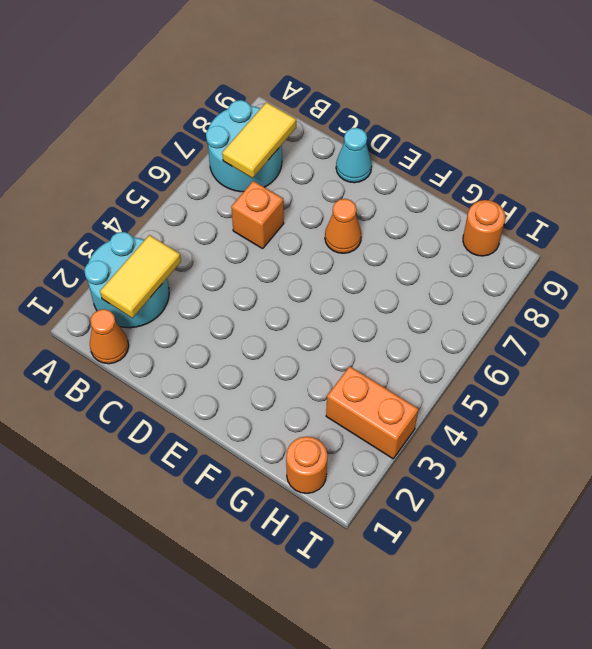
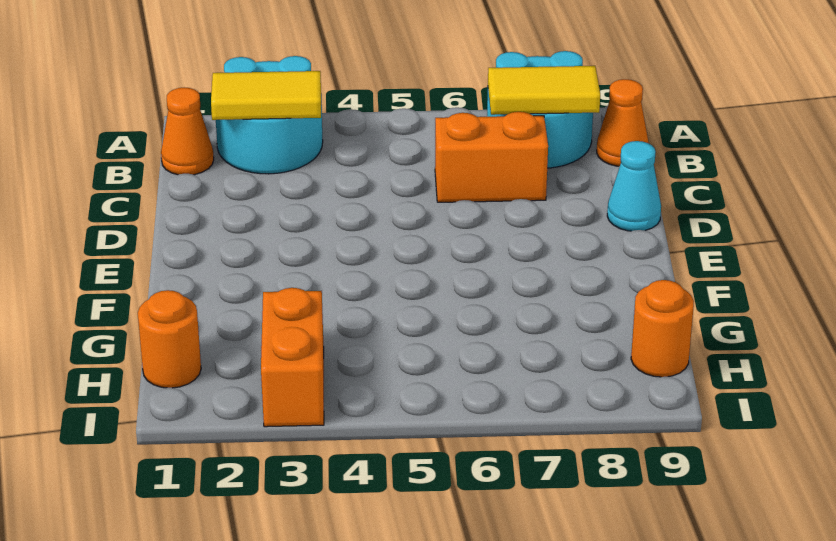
orange brick C6 level 1 -> orange brick C6:C7 level 1
orange cone E7 level 1 -> orange cone B9 level 1

